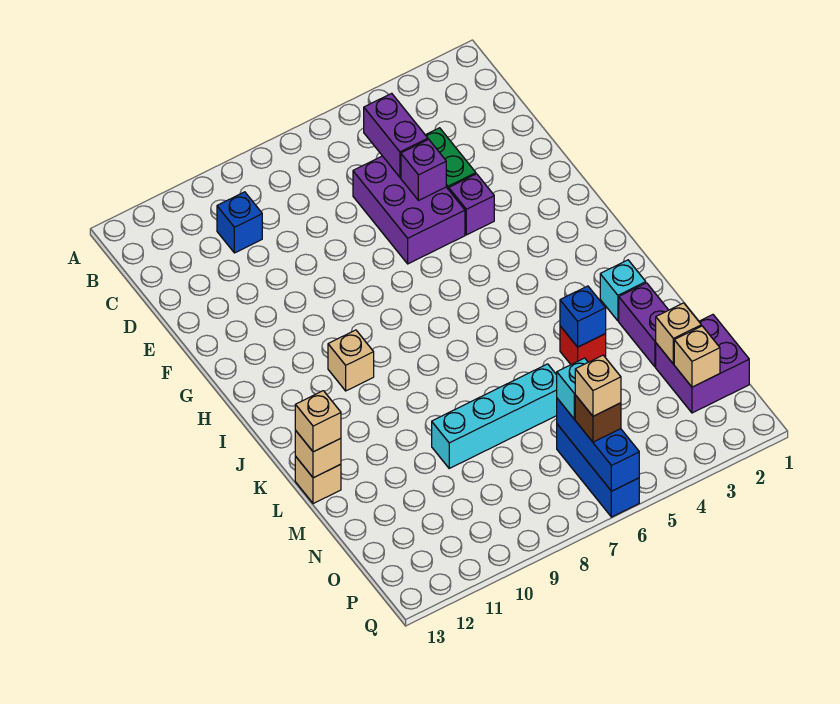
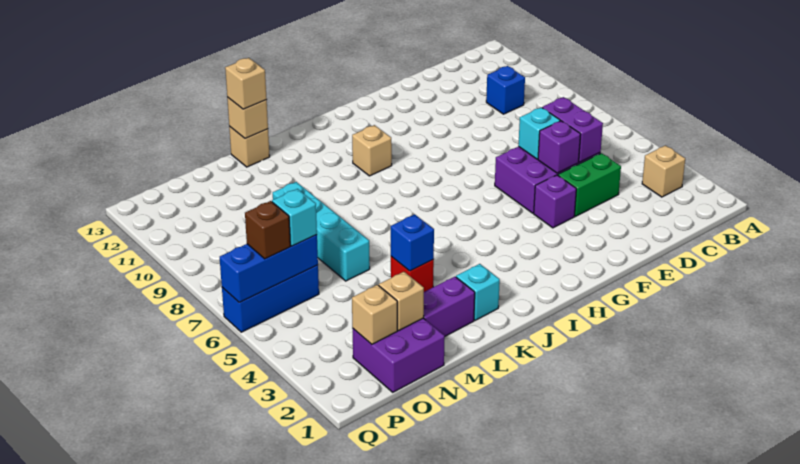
purple brick C5:D5 level 2 -> purple brick D5:D6 level 2
none -> cyan brick E6 level 2
tan brick P6 level 4 -> tan brick B3 level 1

